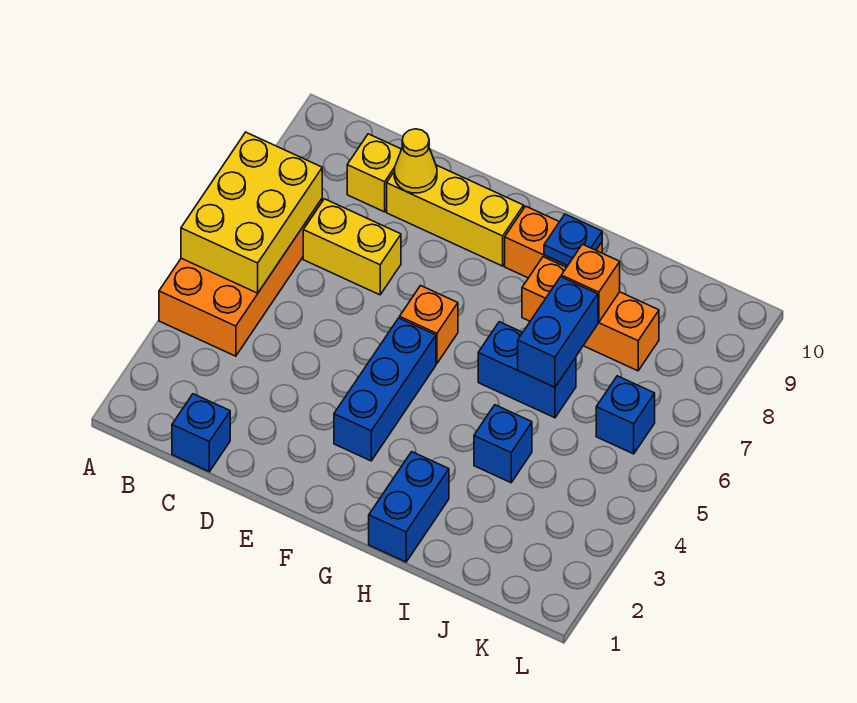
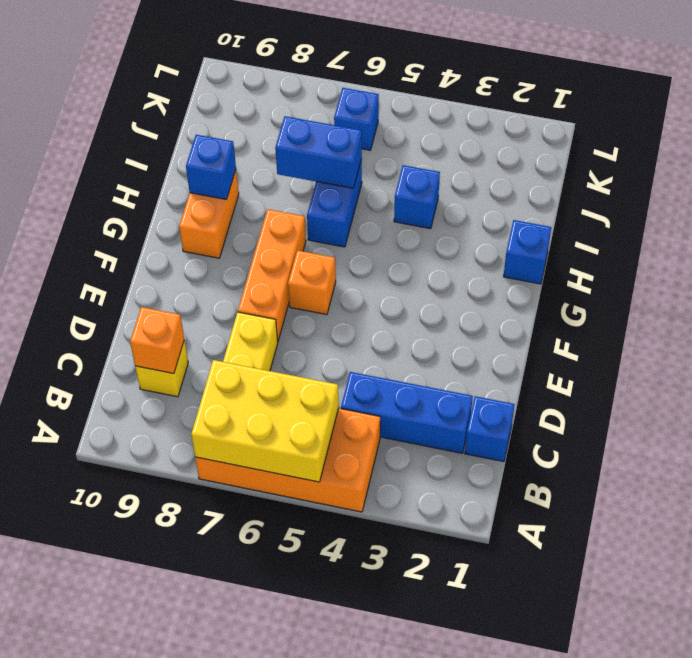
yellow brick D9:F9 level 1 -> none
yellow cone D9 level 2 -> none
blue brick F3:F5 level 1 -> blue brick C2:C4 level 1
blue brick H1:H2 level 1 -> blue brick H1 level 1
orange brick H8:J8 level 1 -> orange brick E7:G7 level 1
blue plate H9 level 2 -> blue brick H9 level 2
orange brick I8 level 2 -> orange brick C9 level 2

